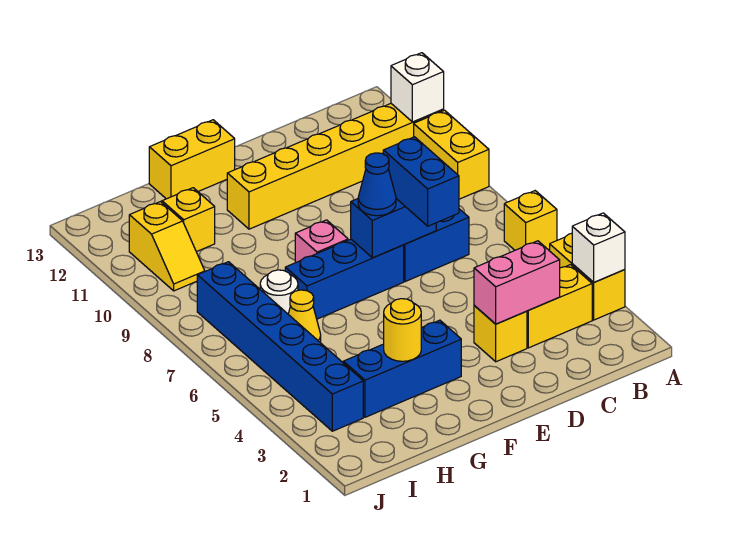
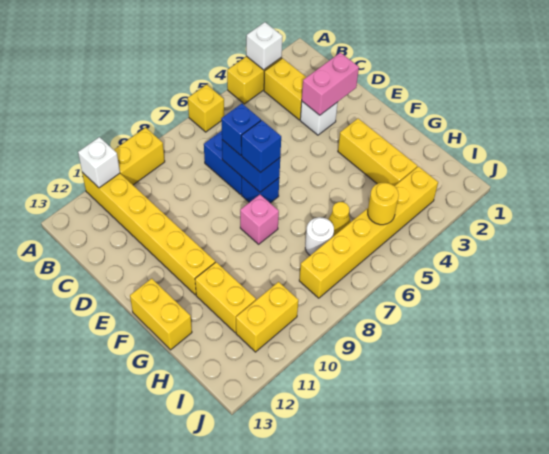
pink brick C3:D3 level 2 -> pink brick D2:D3 level 2
yellow brick D3 level 1 -> white brick D3 level 1
blue brick D6:D7 level 3 -> blue brick D7 level 3
blue brick E7:G7 level 1 -> blue brick E7 level 1
blue cone E7 level 3 -> blue brick E7 level 3
blue brick F3:H3 level 1 -> yellow brick F3:H3 level 1
yellow round brick G3 level 2 -> yellow round brick I5 level 2
yellow brick H11 level 1 -> yellow brick G11:H11 level 1
blue brick I3:I8 level 1 -> yellow brick I3:I8 level 1
yellow slope I10:I11 level 1 top 11 -> yellow brick I10:I11 level 1

